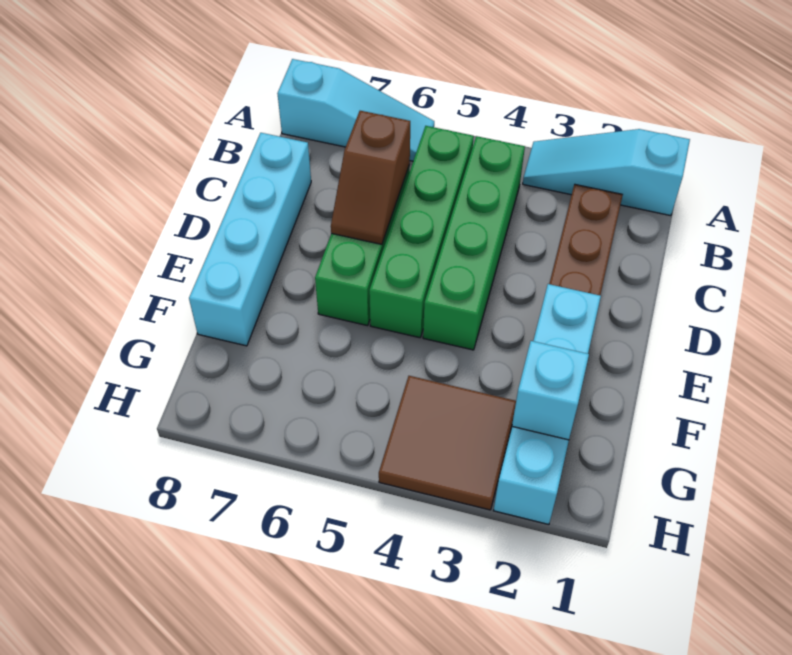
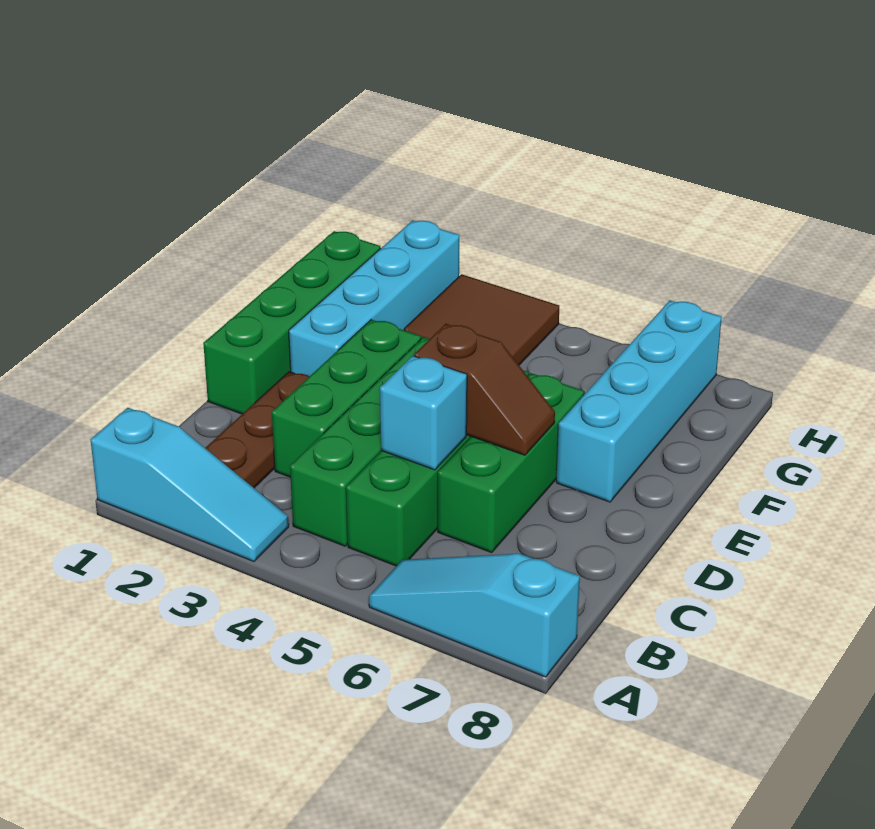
none -> green brick C3:E3 level 1
brown slope C6:D6 level 2 top C -> brown slope D5:D6 level 2 top 5
cyan brick C8:F8 level 1 -> cyan brick E7:H7 level 1
none -> green brick D1:G1 level 1
cyan brick G2 level 2 -> cyan brick C5 level 2

